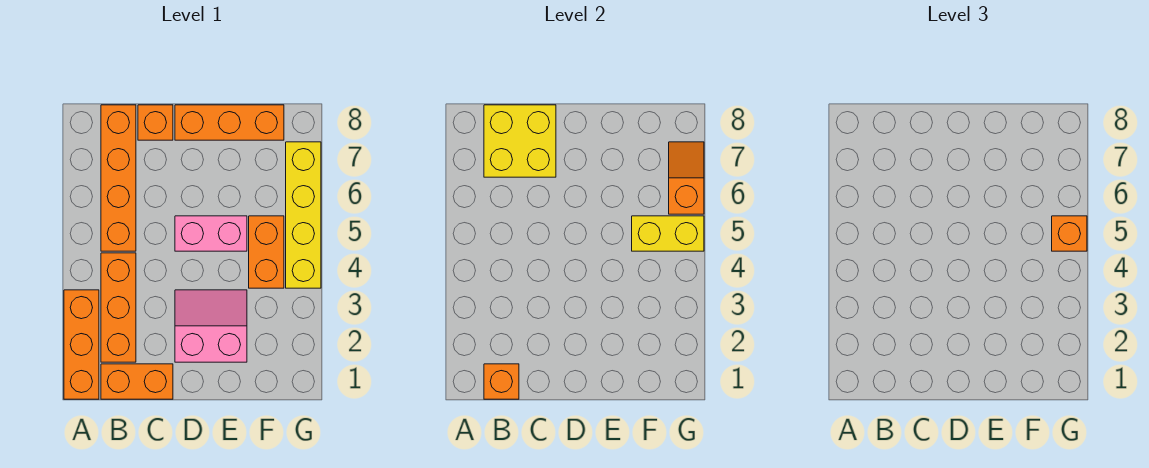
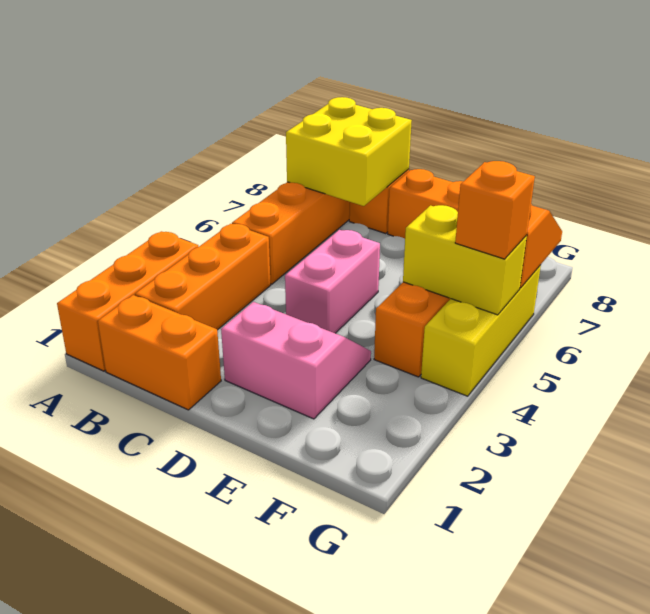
orange brick B1 level 2 -> none
pink brick D5:E5 level 1 -> pink brick D4:D5 level 1
yellow brick G4:G7 level 1 -> yellow brick G4:G6 level 1

